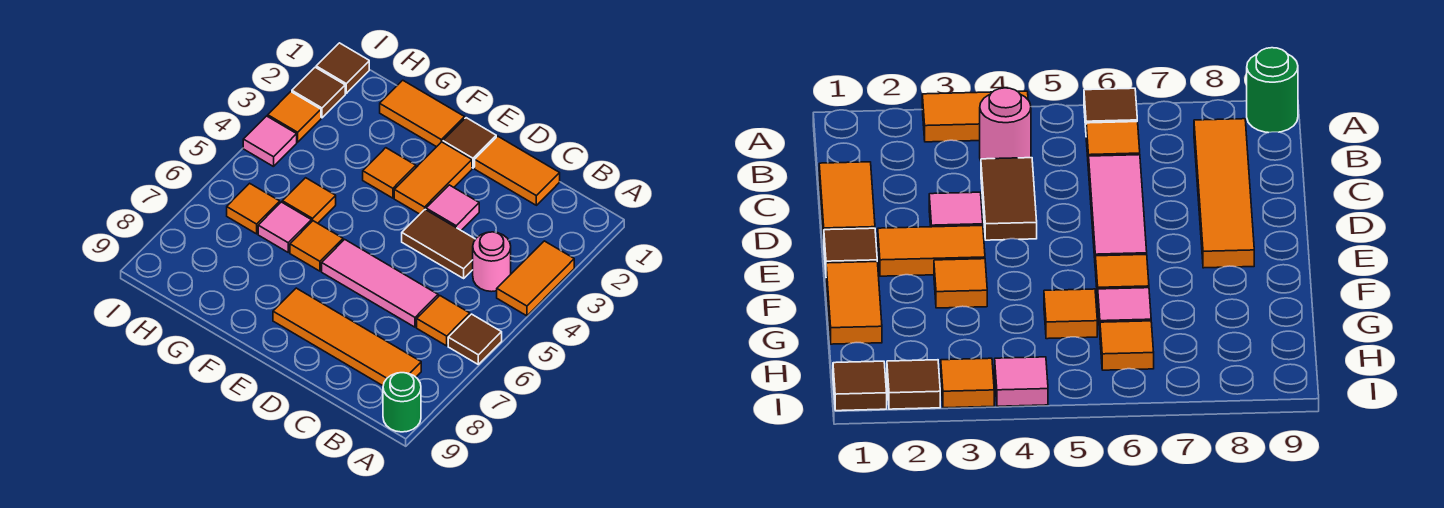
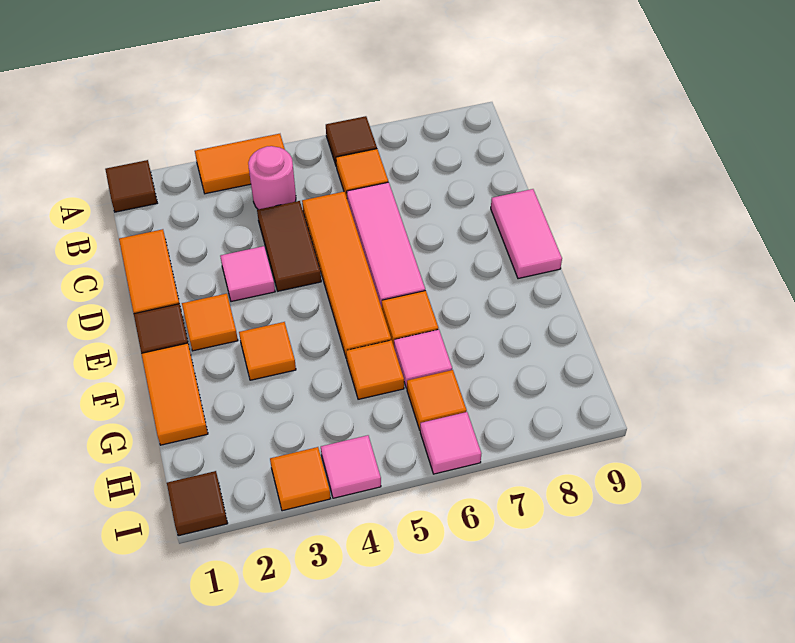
green round brick A9 level 1 -> none
orange tile B8:E8 level 1 -> orange tile C5:F5 level 1
none -> pink tile D9:E9 level 1
orange tile E2:E3 level 1 -> orange tile E2 level 1
brown tile I2 level 1 -> brown tile A1 level 1
none -> pink tile I6 level 1

